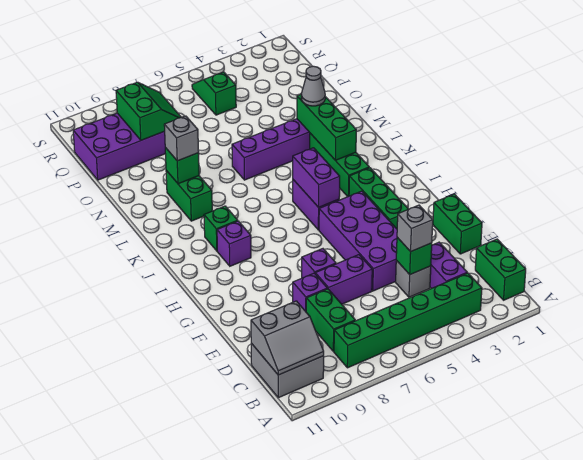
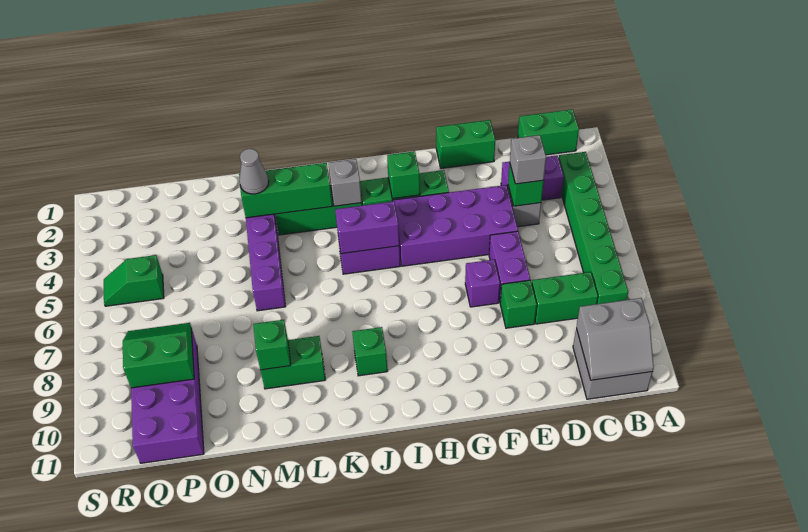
grey slope B10:C11 level 2 top C -> grey slope B10:C11 level 2 top 10
purple brick E8 level 1 -> green brick E8 level 1
none -> green brick H3 level 2
purple brick I9 level 1 -> none
grey brick M9 level 3 -> grey brick J3 level 2

